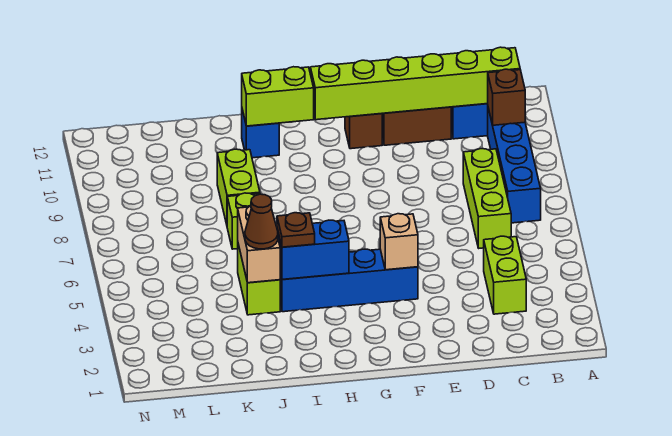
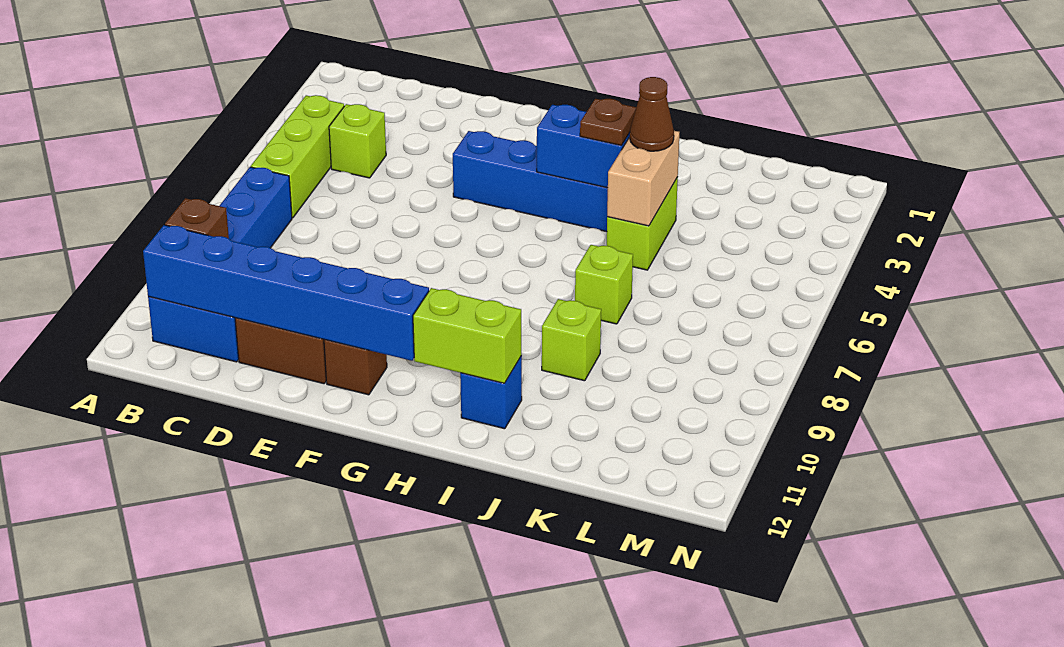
lime brick B11:G11 level 2 -> blue brick B11:G11 level 2
lime brick C3:C4 level 1 -> lime brick C4 level 1
lime brick C6:C8 level 1 -> lime brick B4:B6 level 1
tan brick F4 level 2 -> none
lime brick J8:J9 level 1 -> lime brick J9 level 1

